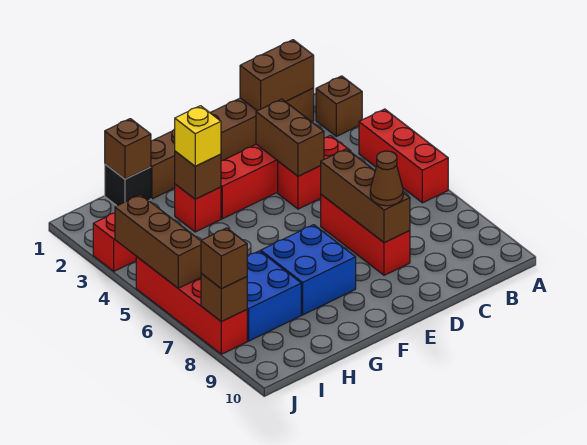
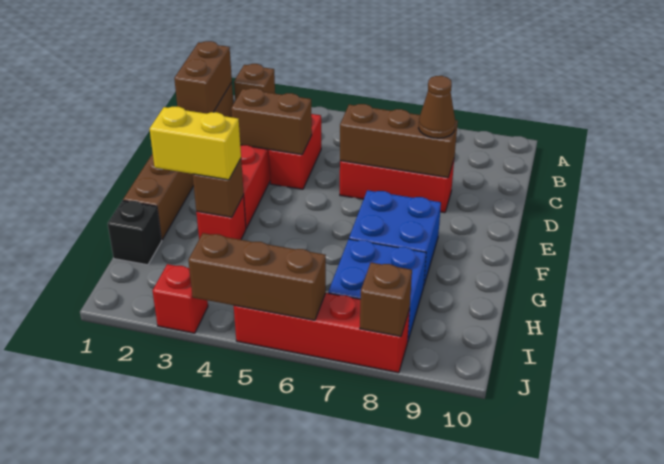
red brick A4:A6 level 1 -> none
yellow brick G3 level 3 -> yellow brick G2:G3 level 3
brown brick H1 level 2 -> none
brown brick J8 level 3 -> none

